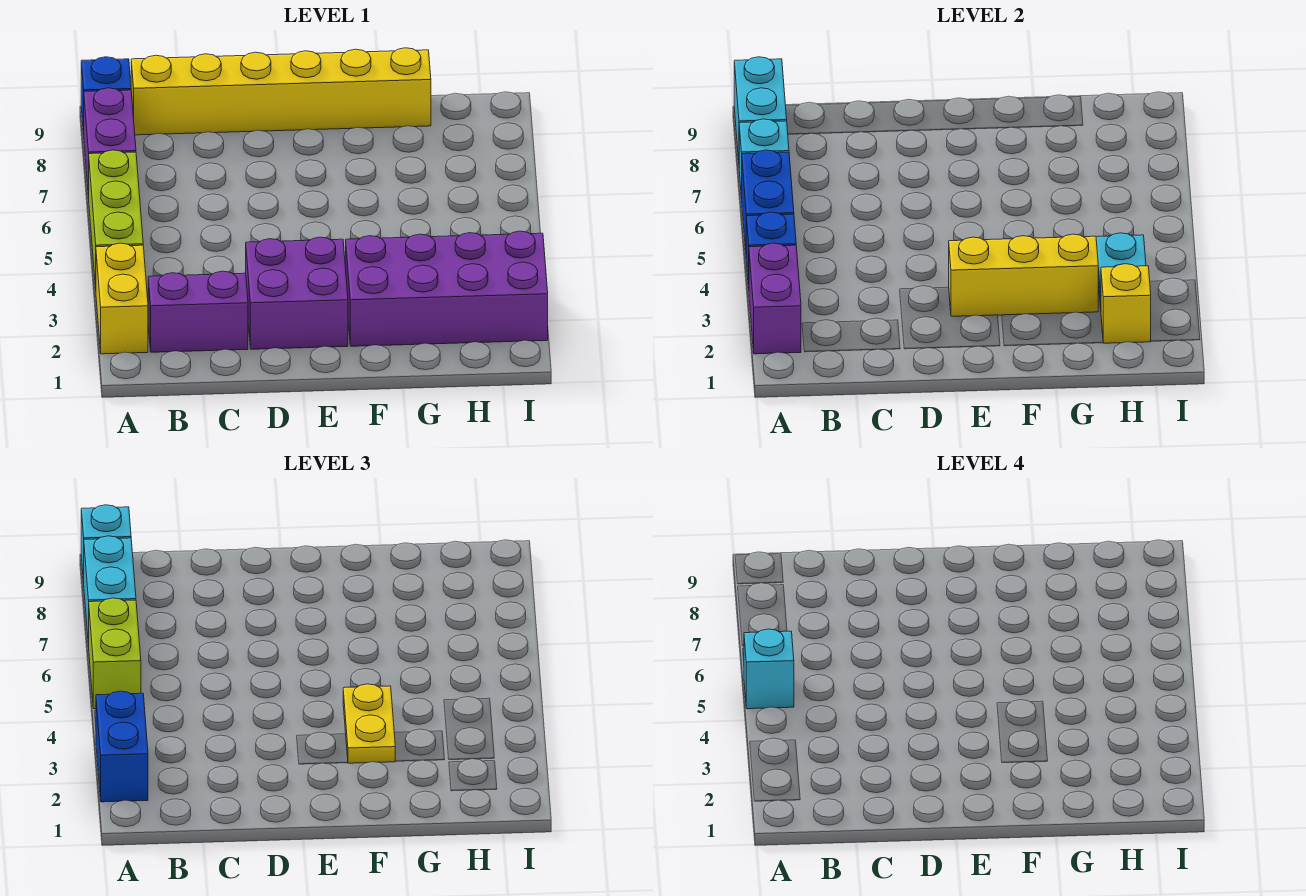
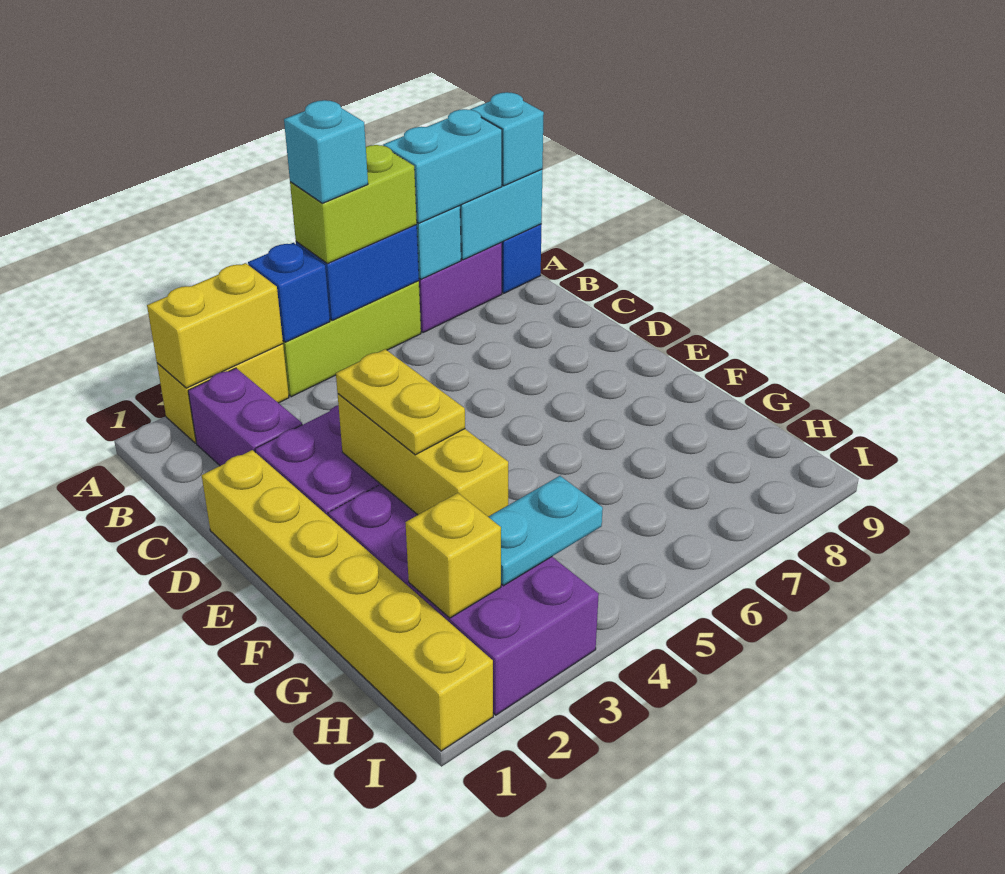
purple brick A2:A3 level 2 -> yellow brick A2:A3 level 2
blue brick A2:A3 level 3 -> none
yellow brick B9:G9 level 1 -> yellow brick D1:I1 level 1
yellow plate F3:F4 level 3 -> yellow plate E3:F3 level 3

